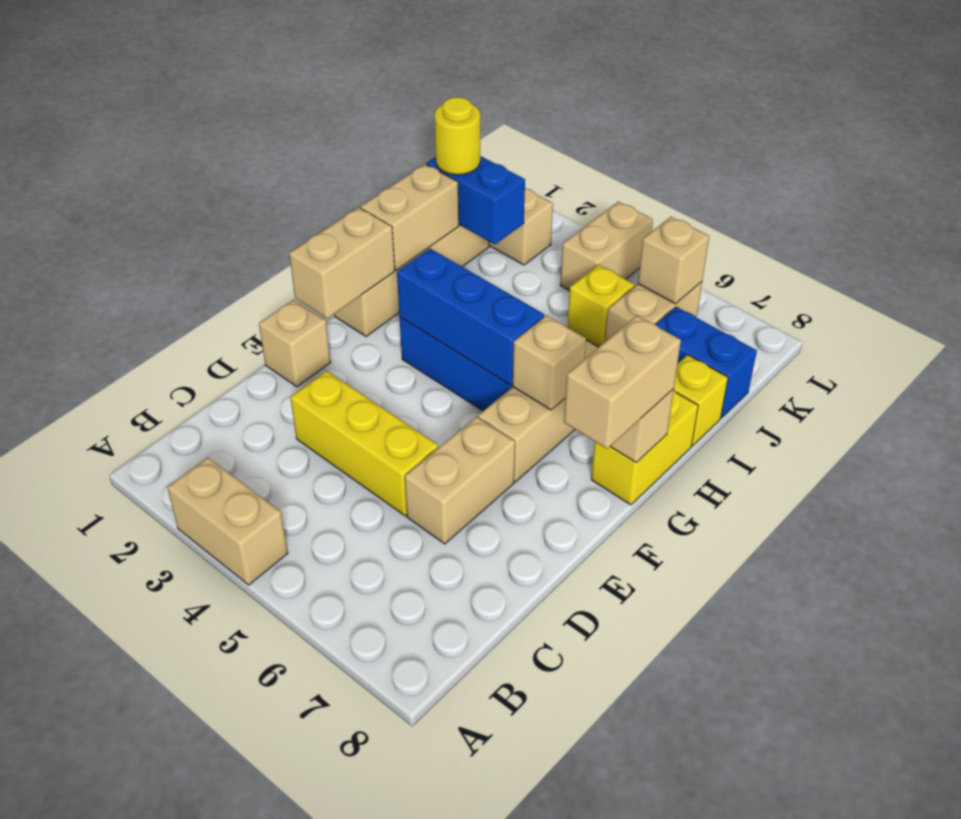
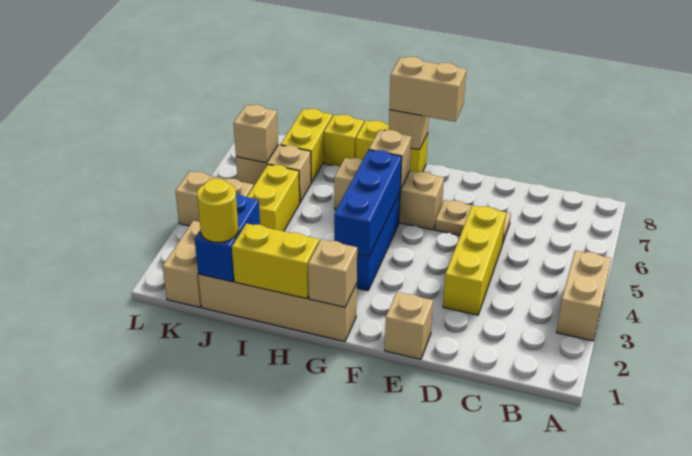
tan brick D6:E6 level 1 -> tan plate D6:E6 level 1
tan brick F1:G1 level 2 -> tan brick G1 level 2
tan brick H1:I1 level 2 -> yellow brick H1:I1 level 2
yellow brick J5 level 1 -> yellow brick J4:J5 level 1
blue brick J7:J8 level 1 -> yellow brick J7:J8 level 1

